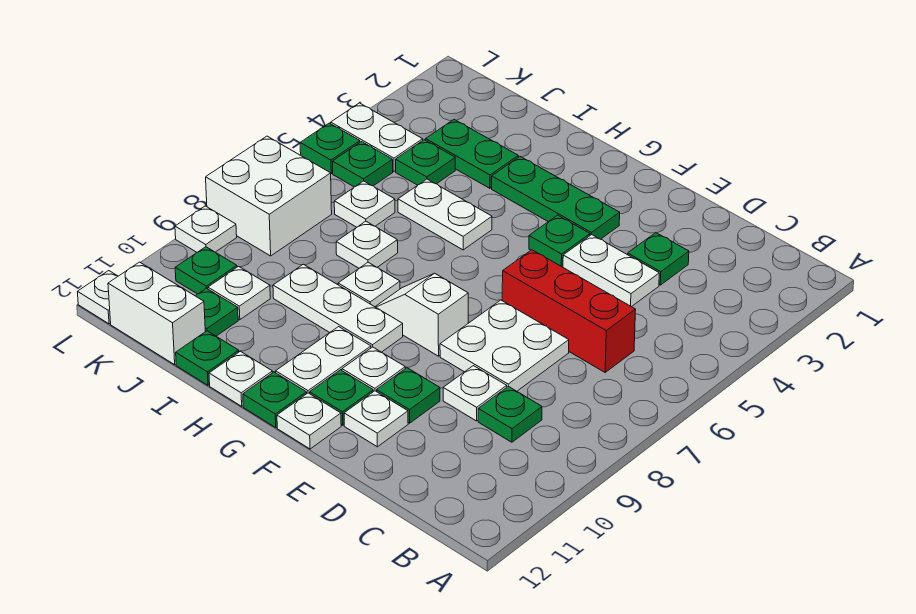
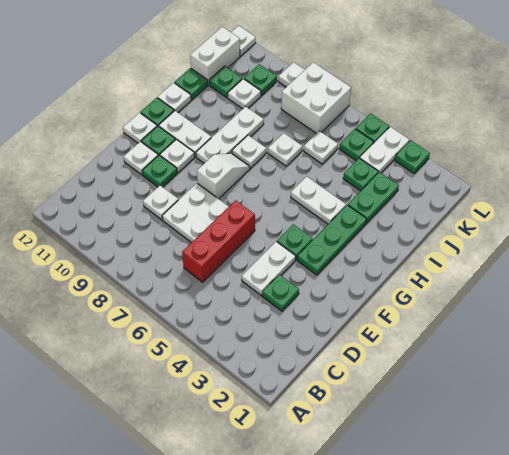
green plate C9 level 1 -> green plate L3 level 1
white plate H5:I5 level 1 -> white plate H4:H5 level 1

